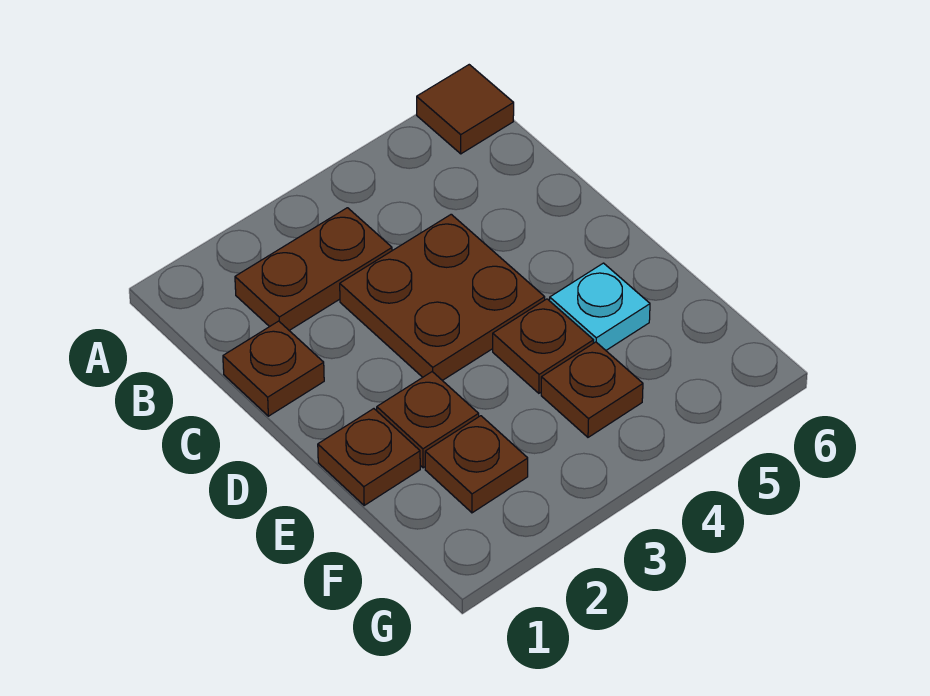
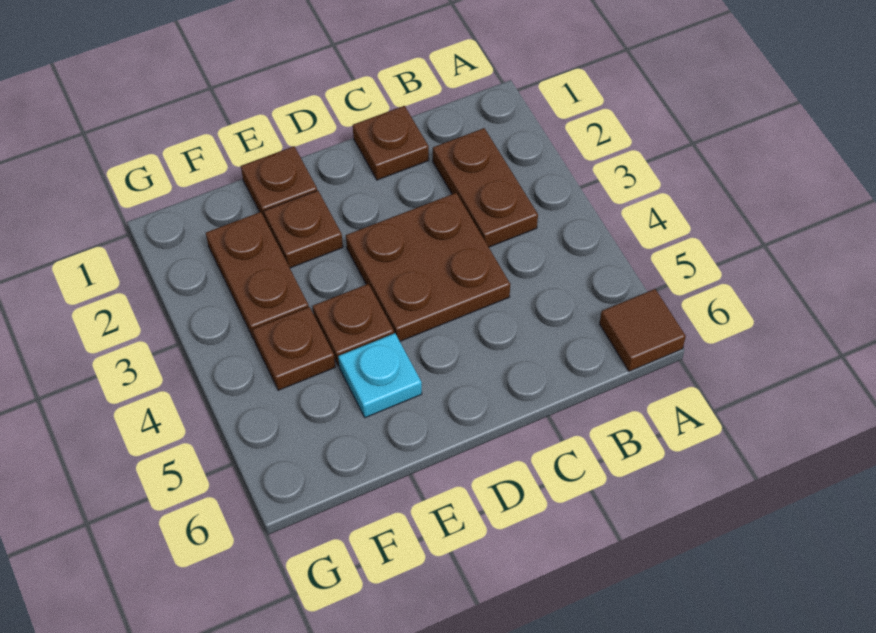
brown plate F2 level 1 -> brown plate F2:F3 level 1

